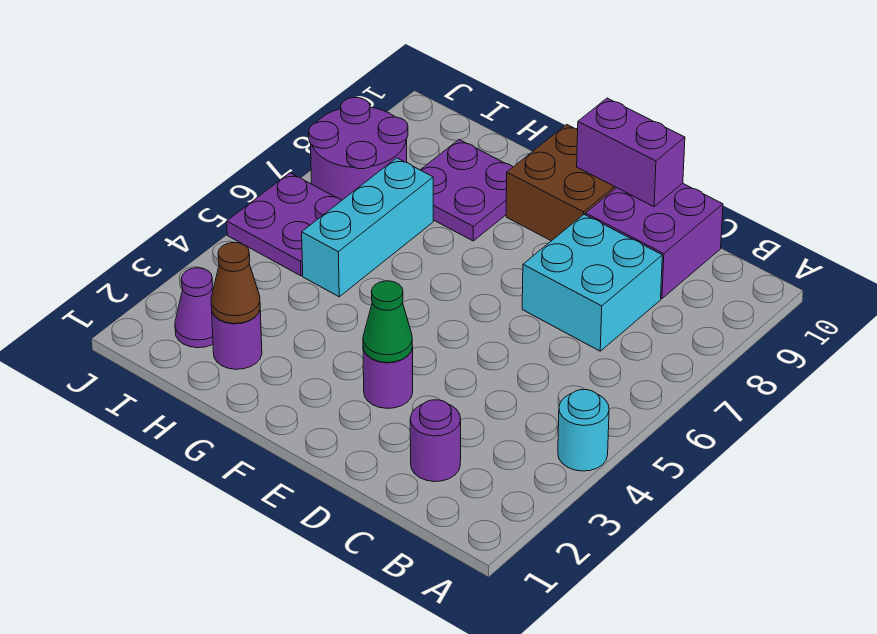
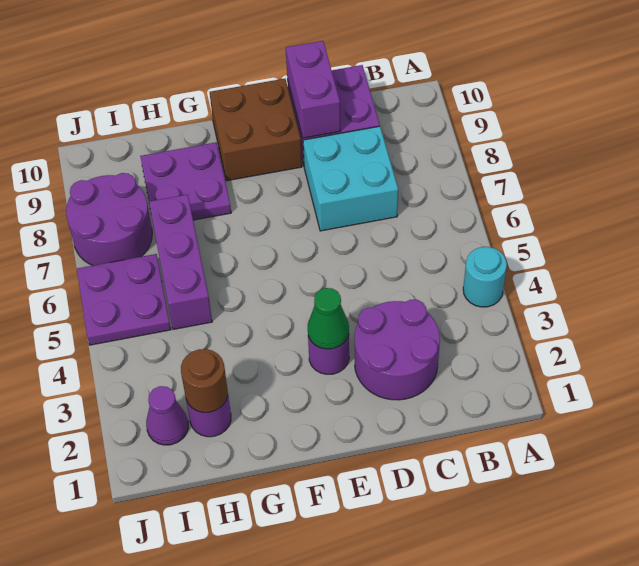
purple round brick C2 level 1 -> purple round brick C2:D3 level 1
purple brick D10:E10 level 2 -> purple brick D9:D10 level 2
brown cone H2 level 2 -> brown round brick H2 level 2
cyan brick H5:H7 level 1 -> purple brick H5:H7 level 1

